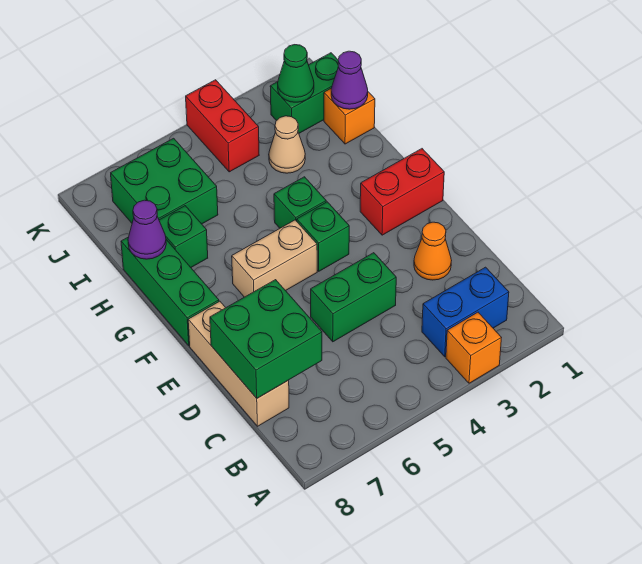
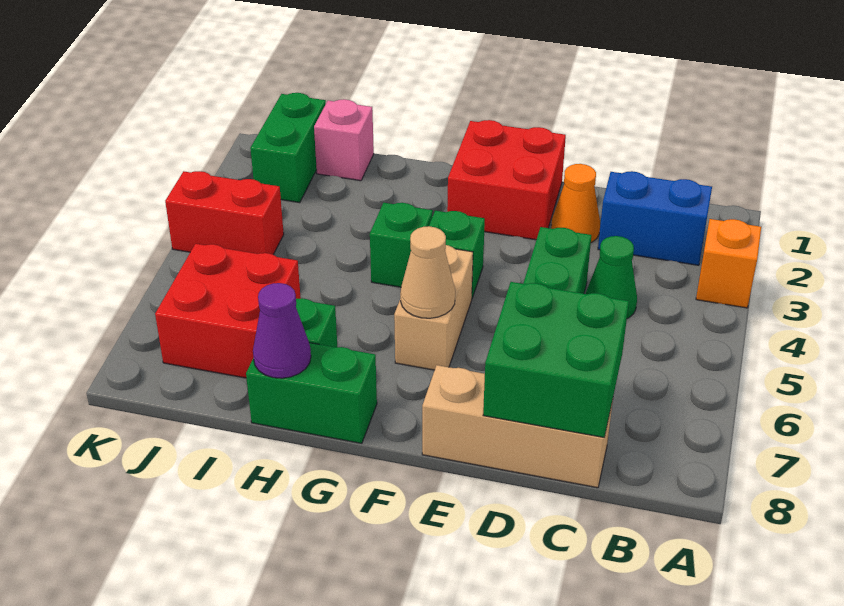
blue brick B2:B3 level 1 -> blue brick B2:C2 level 1
red brick F1:F2 level 1 -> red brick E1:F2 level 1
green brick F8:H8 level 1 -> green brick G8:H8 level 1
orange brick I1 level 1 -> pink brick I1 level 1
purple cone I1 level 2 -> none
tan cone I3 level 1 -> tan cone F6 level 2
green brick I6:J7 level 1 -> red brick I6:J7 level 1
green cone J2 level 2 -> green cone C4 level 1

